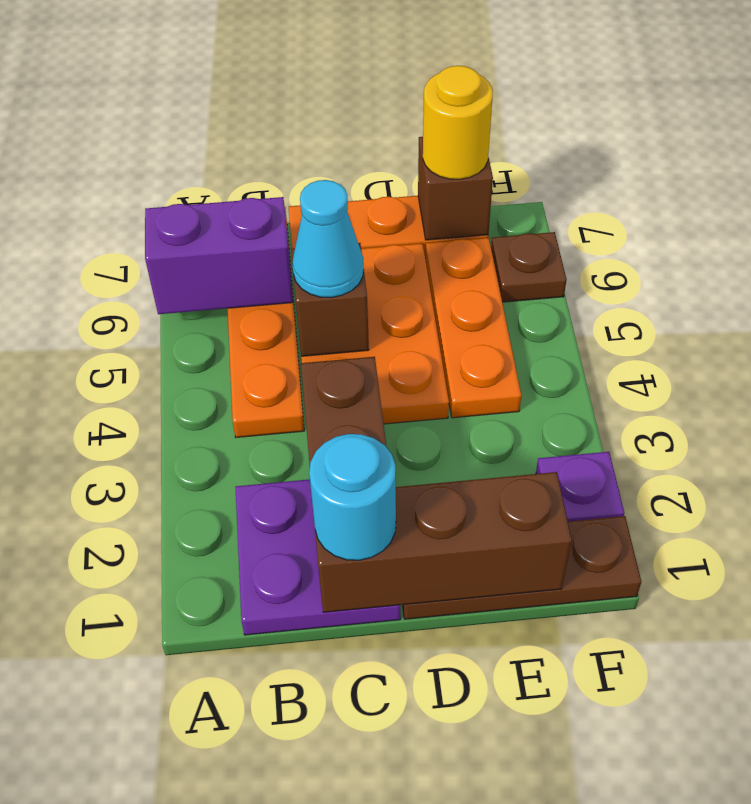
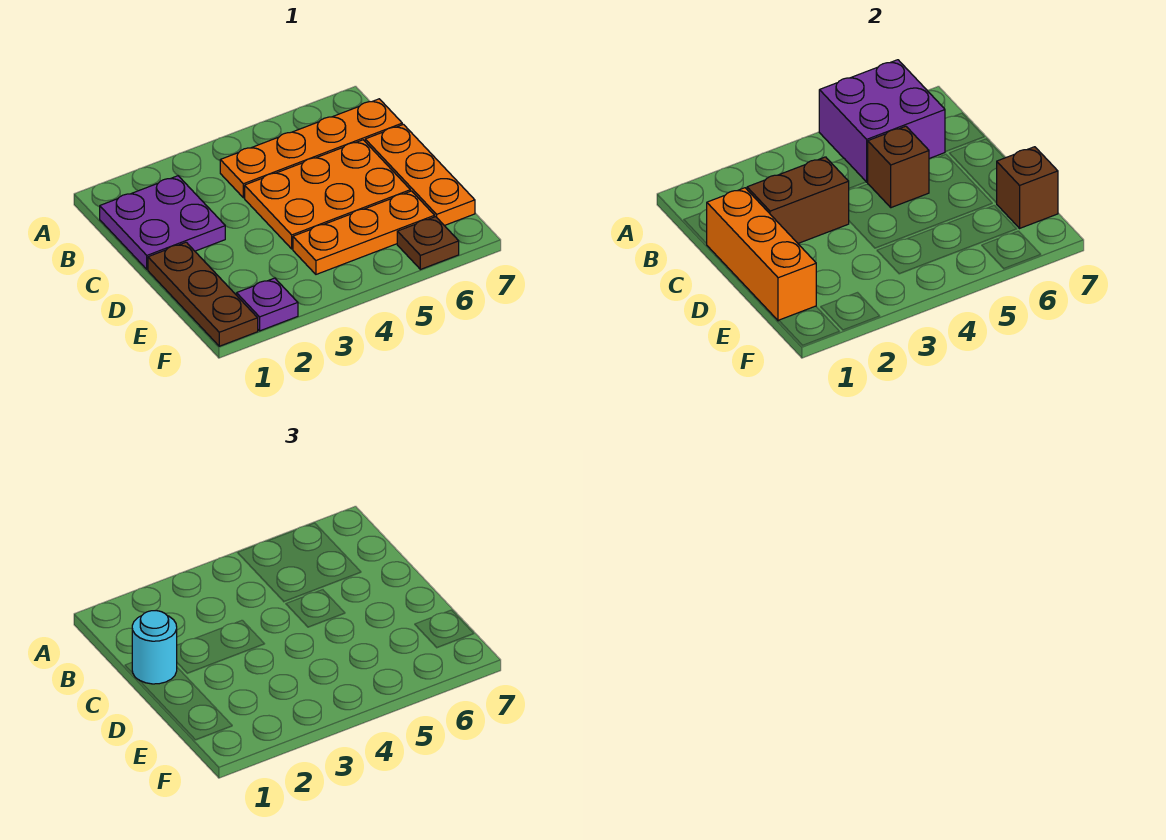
purple brick A6:B6 level 2 -> purple brick A5:B6 level 2
brown brick C1:E1 level 2 -> orange brick C1:E1 level 2
cyan cone C5 level 3 -> none
yellow round brick E7 level 3 -> none

